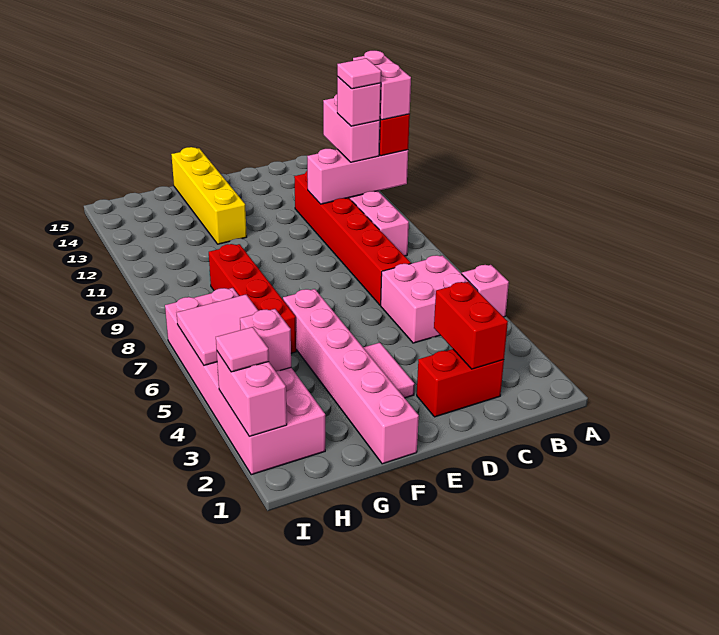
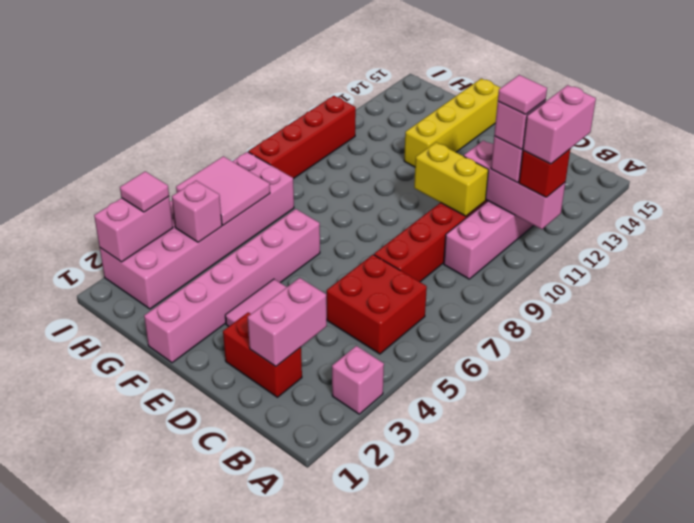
pink brick A5 level 1 -> pink brick A3 level 1
pink brick B5:C6 level 1 -> red brick B5:C6 level 1
red brick C2:C3 level 2 -> pink brick C2:C3 level 2
none -> yellow brick C10:D10 level 2
red brick G6:G9 level 1 -> red brick I8:I11 level 1

